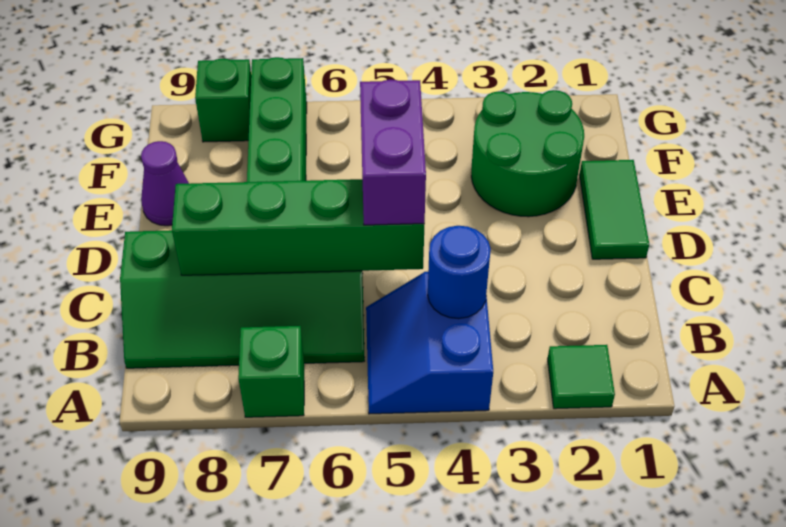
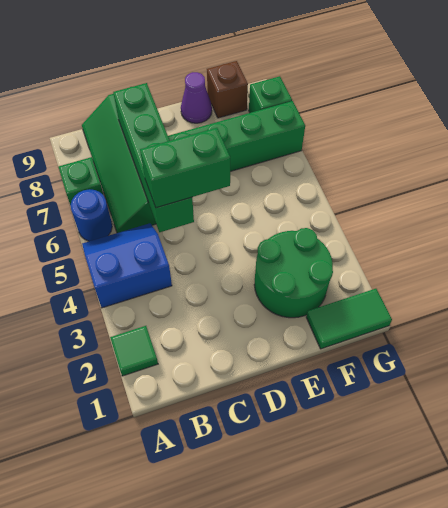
blue round brick B4 level 2 -> blue round brick A6 level 1
purple brick C5:D5 level 3 -> green brick C5:D5 level 3
green tile D1:E1 level 1 -> green tile F1:G1 level 1
none -> brown brick F9 level 1

